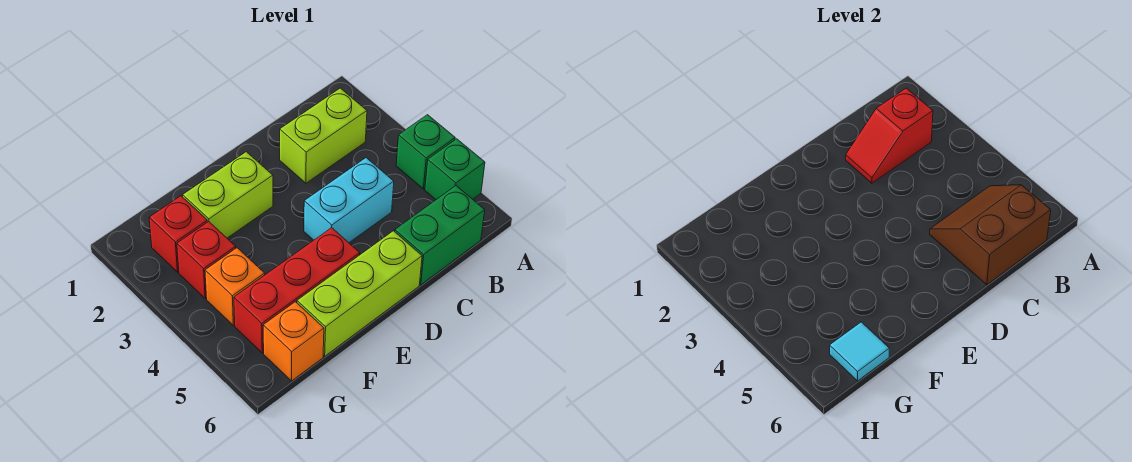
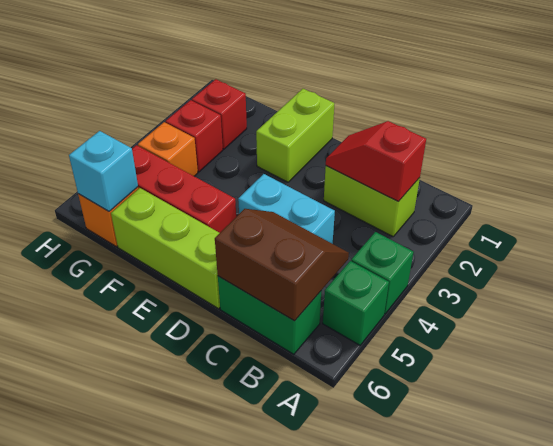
lime brick E2:F2 level 1 -> lime brick E1:E2 level 1
cyan tile G6 level 2 -> cyan brick G6 level 2

